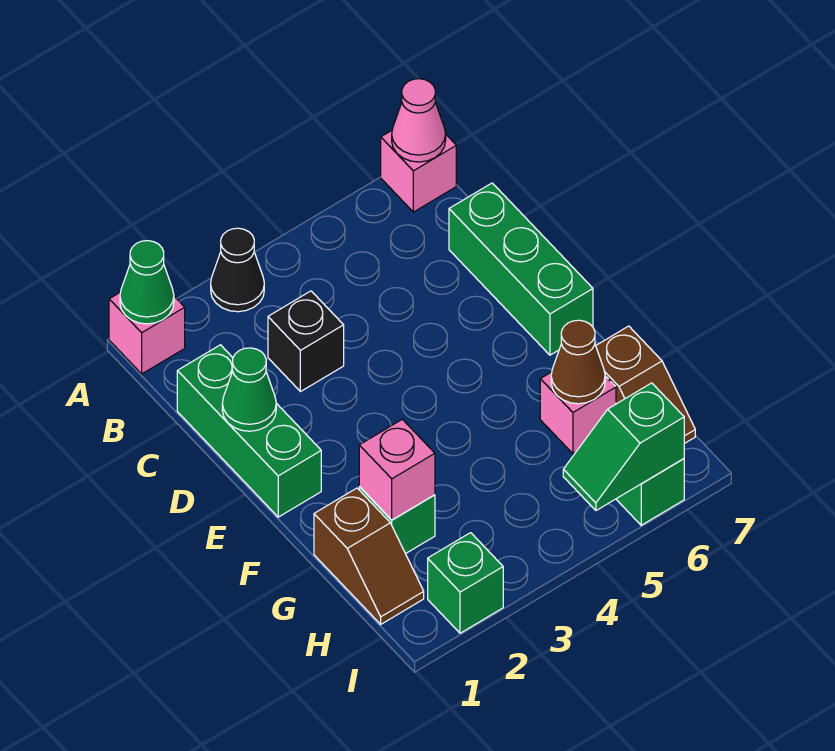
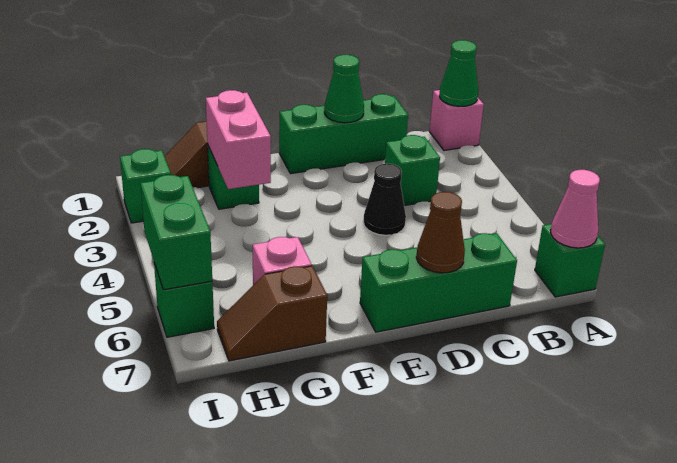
black cone A3 level 1 -> black cone D4 level 1
pink brick A7 level 1 -> green brick A7 level 1
black brick C3 level 1 -> green brick C3 level 1
pink brick G2 level 2 -> pink brick G2:G3 level 2
brown cone G6 level 2 -> brown cone D7 level 2
green slope I5:I6 level 2 top 6 -> green brick I5:I6 level 2

